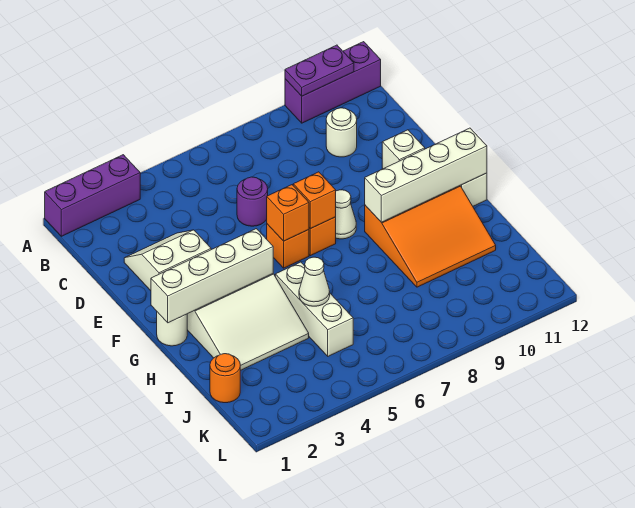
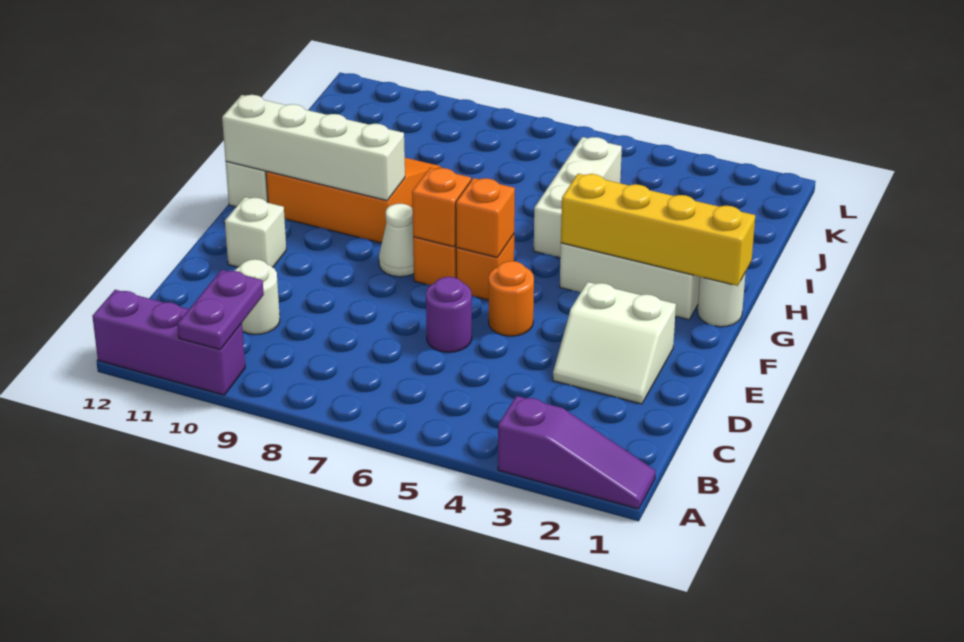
purple brick A1:A3 level 1 -> purple slope A1:A3 level 1 top 3
purple plate A10:A11 level 2 -> purple plate A10:B10 level 2
white brick G1:G4 level 2 -> yellow brick G1:G4 level 2
white cone I5 level 2 -> none
orange round brick J1 level 1 -> orange round brick E5 level 1

